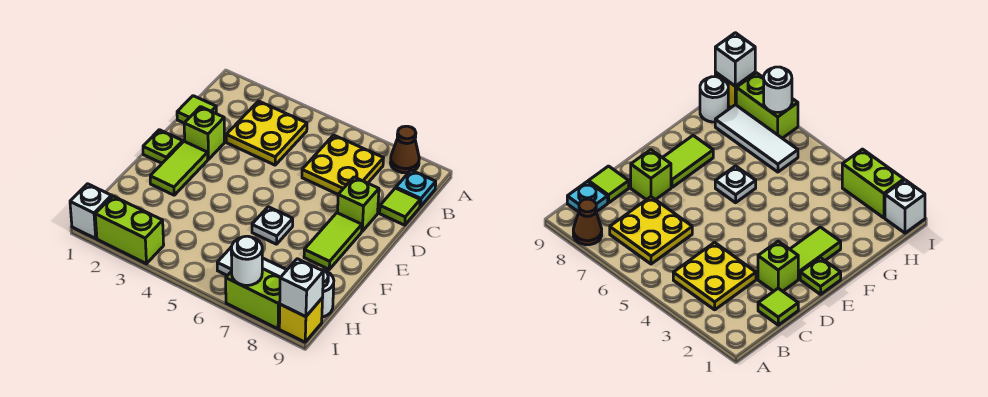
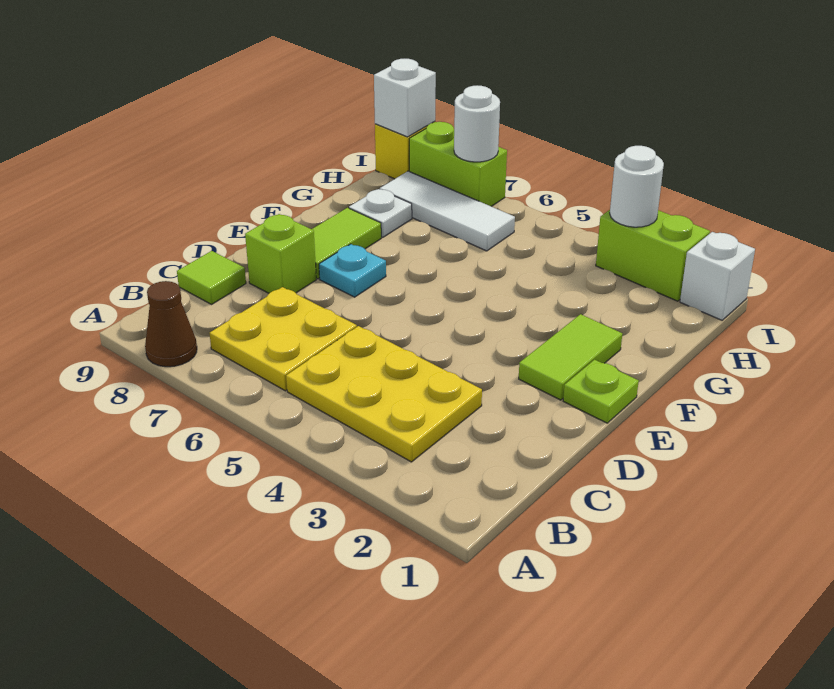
yellow plate B3:C4 level 1 -> yellow plate B3:C5 level 1
cyan plate B9 level 1 -> cyan plate E7 level 1
lime tile C1 level 1 -> none
lime brick D2 level 1 -> none
white plate F6 level 1 -> white plate G8 level 1
white round brick H9 level 1 -> white round brick I3 level 2

